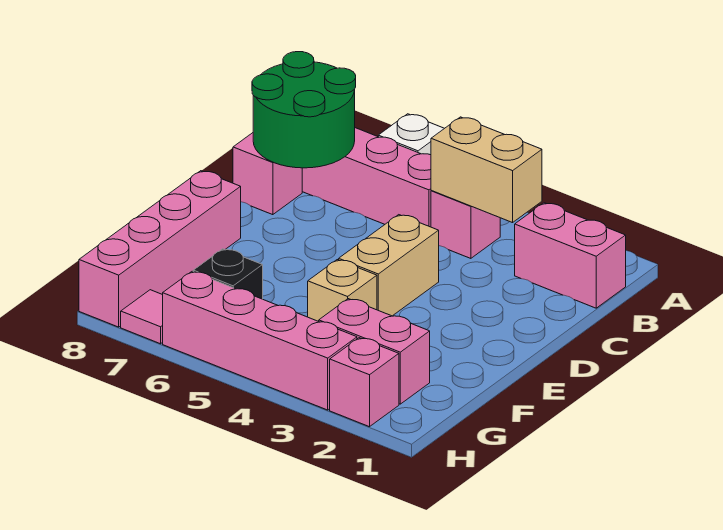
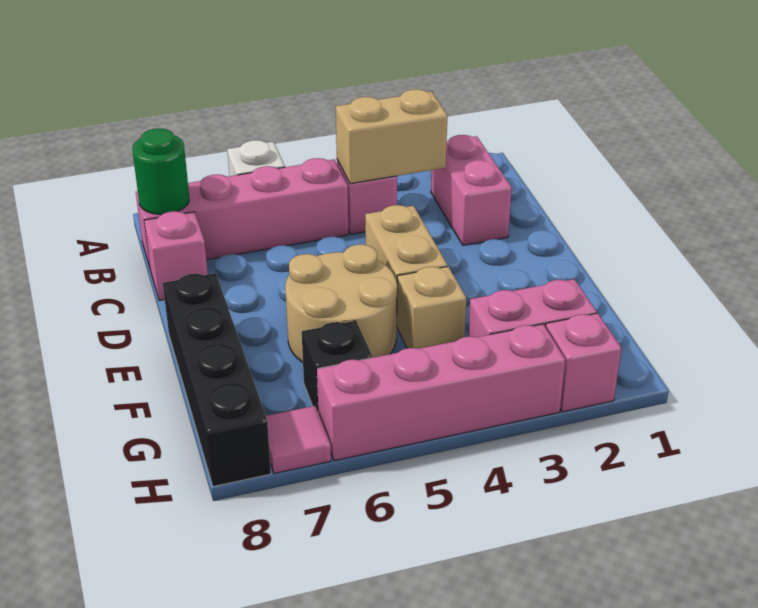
pink brick B1:B2 level 1 -> pink brick B2:C2 level 1
green round brick B7:C8 level 2 -> green round brick B8 level 2
none -> tan round brick E5:F6 level 1
pink brick E8:H8 level 1 -> black brick E8:H8 level 1

